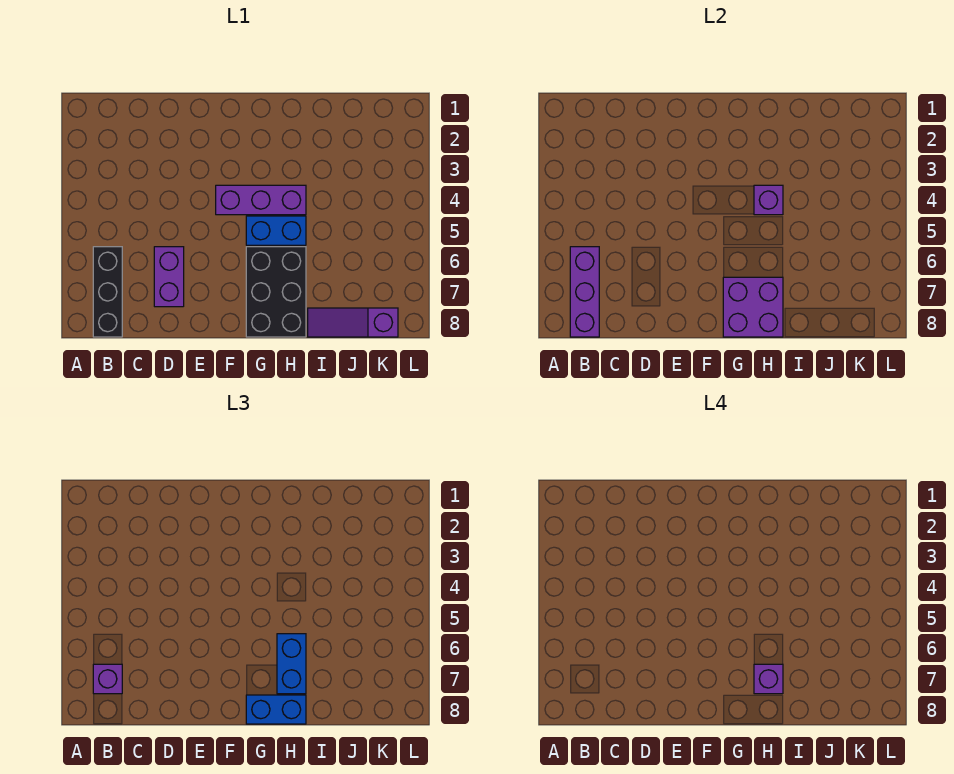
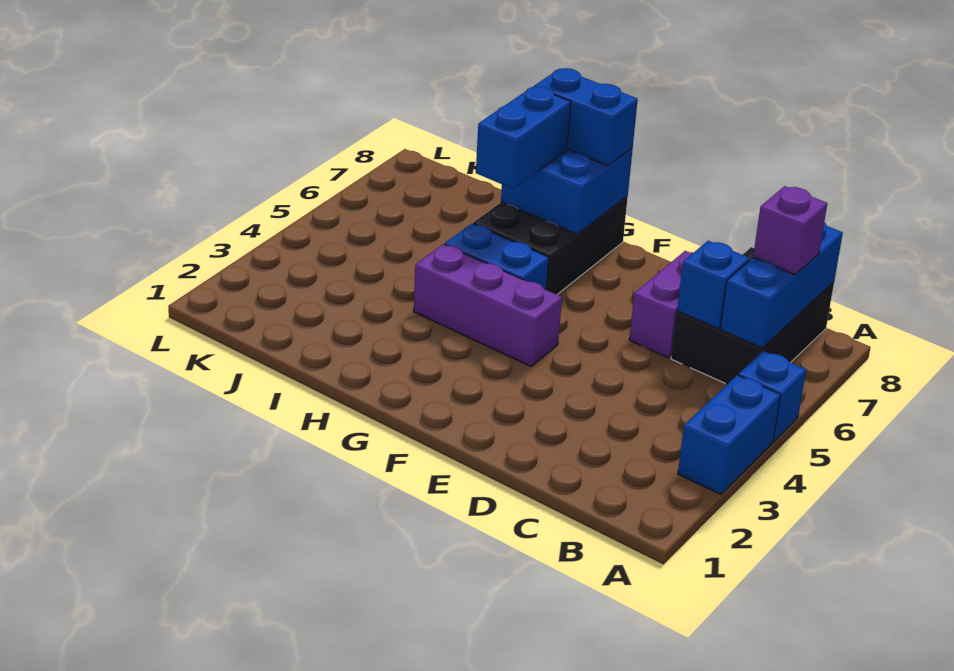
none -> blue brick A3:A4 level 1
none -> blue brick A5 level 1
black brick B6:B8 level 1 -> black brick B6:C8 level 1
purple brick B6:B8 level 2 -> blue brick B6:B8 level 2
none -> blue brick C6 level 2
purple brick G7:H8 level 2 -> blue brick G7:H8 level 2
purple brick H4 level 2 -> none
purple brick H7 level 4 -> none
purple slope I8:K8 level 1 top K -> none

